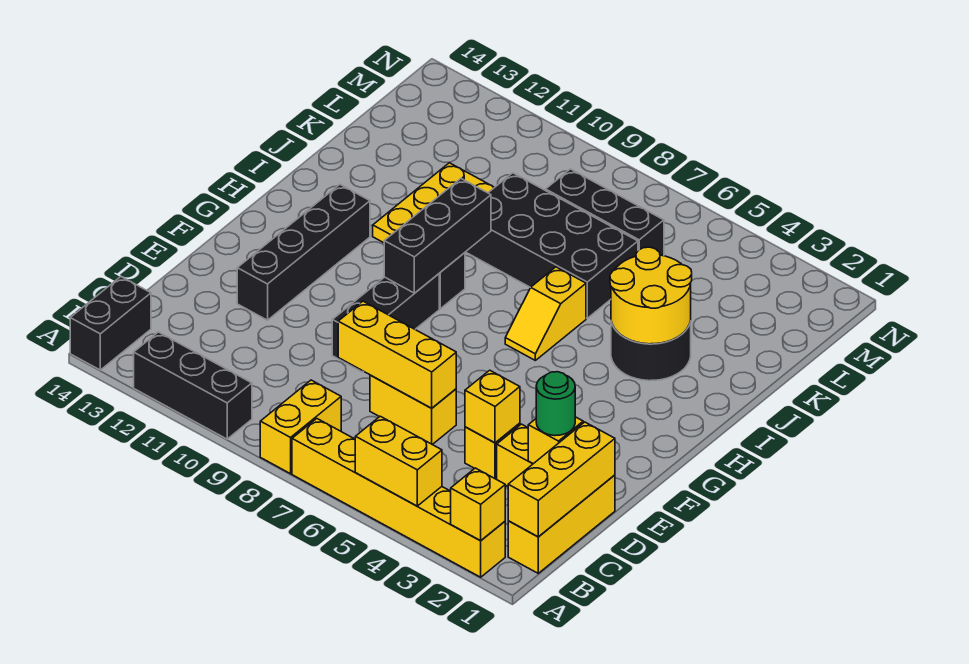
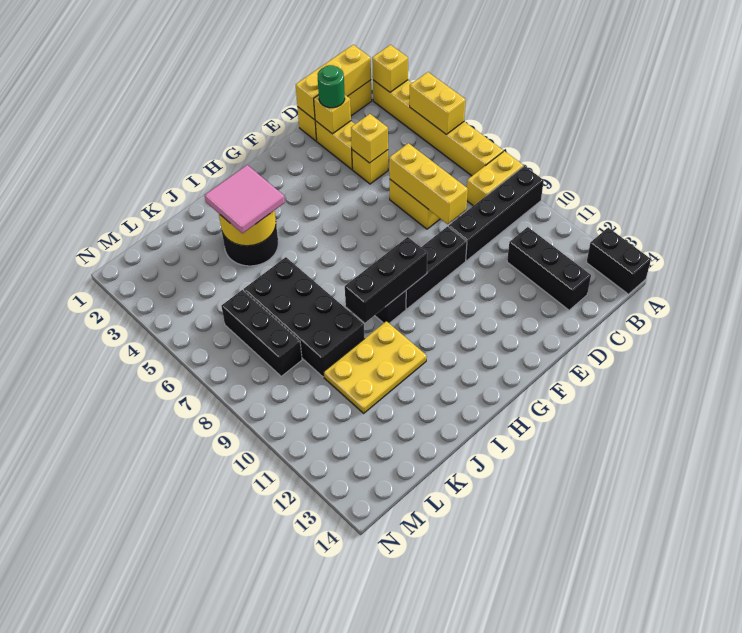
black brick A10:A12 level 1 -> black brick C11:C13 level 1
black brick A14:B14 level 1 -> black brick A13:A14 level 1
black brick E12:H12 level 1 -> black brick A9:D9 level 1
yellow slope H6:I6 level 1 top I -> none
none -> pink tile I3:J4 level 3

